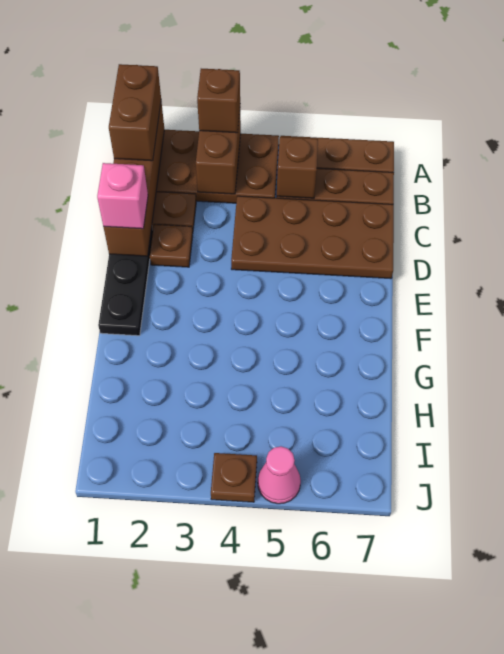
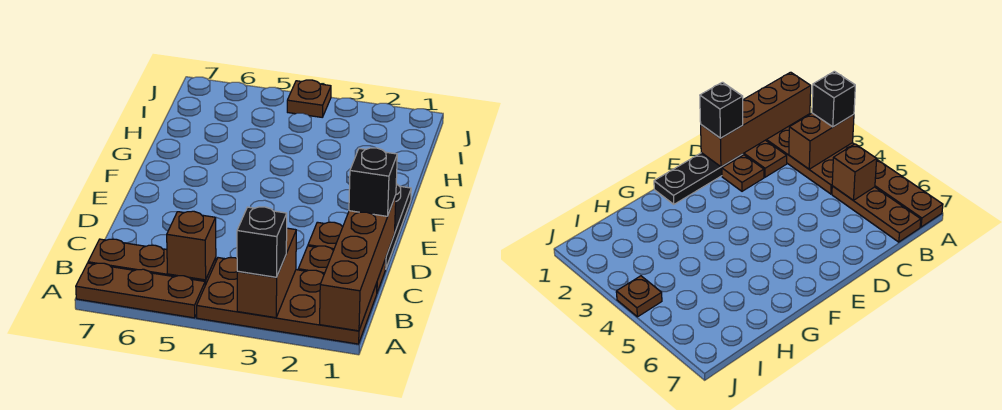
brown brick A1:B1 level 3 -> none
brown brick A3 level 3 -> black brick A3 level 3
brown plate C4:D7 level 1 -> none
pink brick D1 level 3 -> black brick D1 level 3
pink cone J5 level 1 -> none

